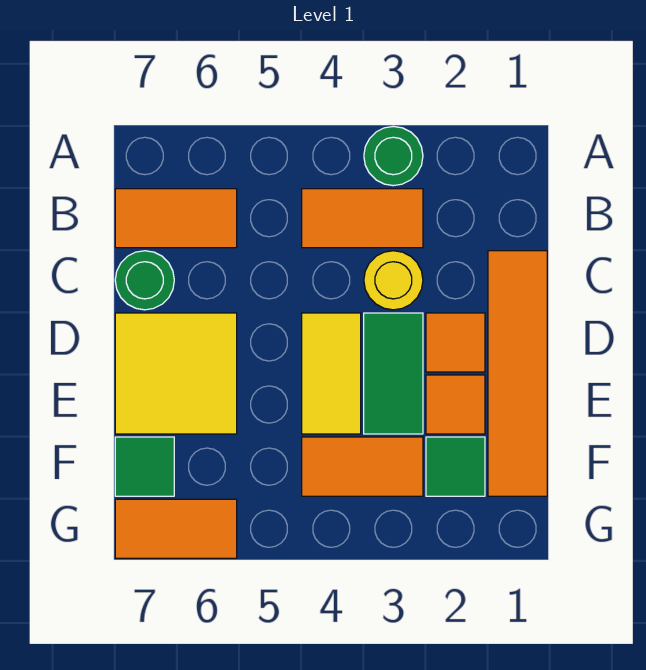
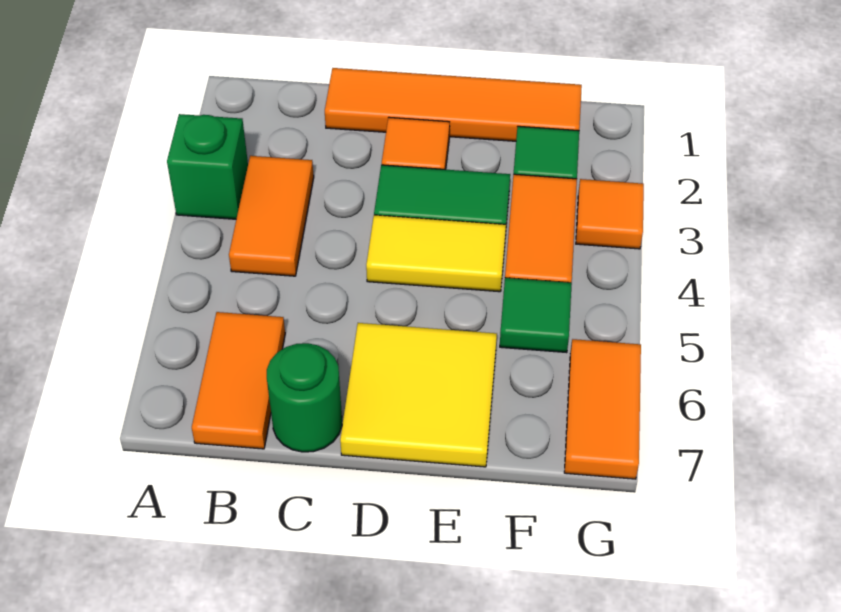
green round brick A3 level 1 -> green brick A3 level 1
yellow round brick C3 level 1 -> none
orange tile E2 level 1 -> orange tile G3 level 1
green tile F7 level 1 -> green tile F5 level 1

